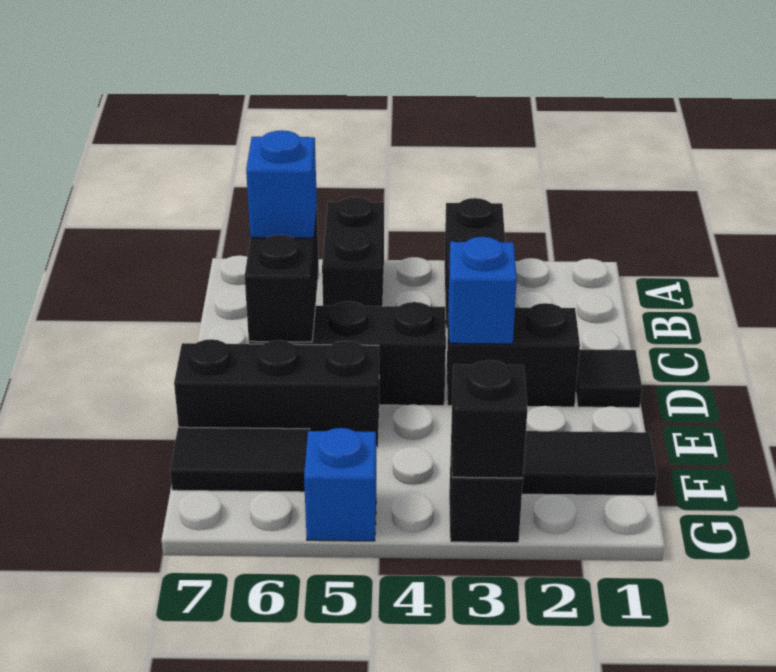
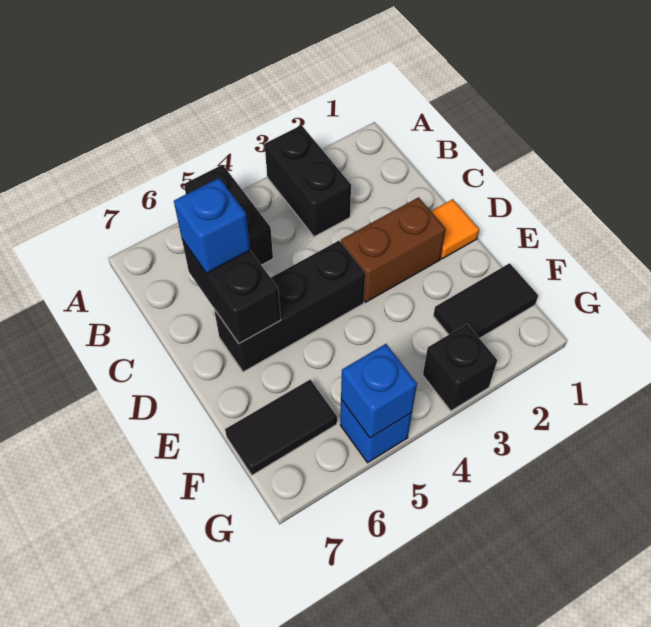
black tile D1 level 1 -> orange tile D1 level 1
black brick D2:D3 level 1 -> brown brick D2:D3 level 1
blue brick D3 level 2 -> blue brick G5 level 2
black brick E5:E7 level 1 -> none
black brick G3 level 2 -> none

